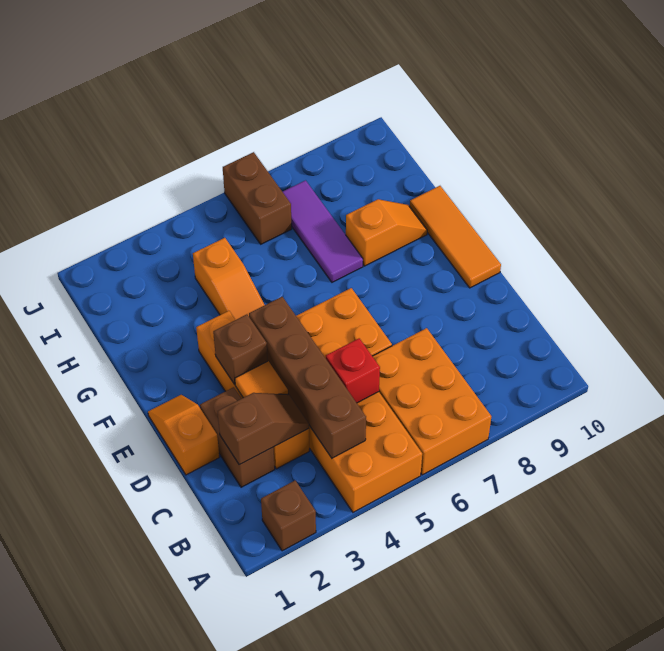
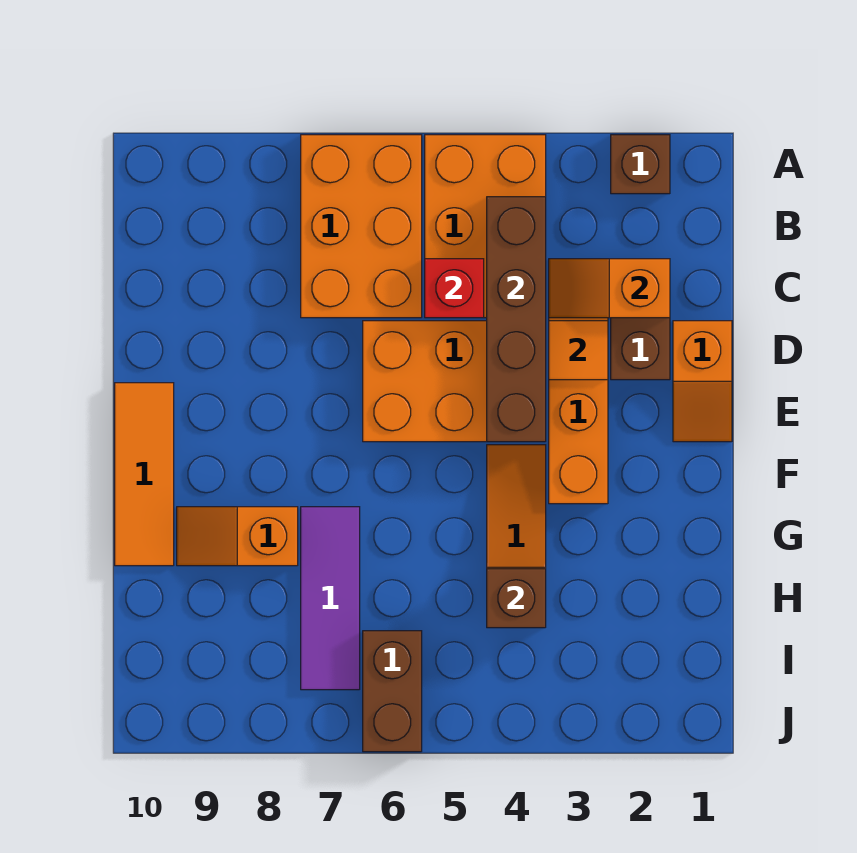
brown slope C2:C3 level 2 top 2 -> orange slope C2:C3 level 2 top 2
brown brick E3 level 2 -> brown brick H4 level 2

